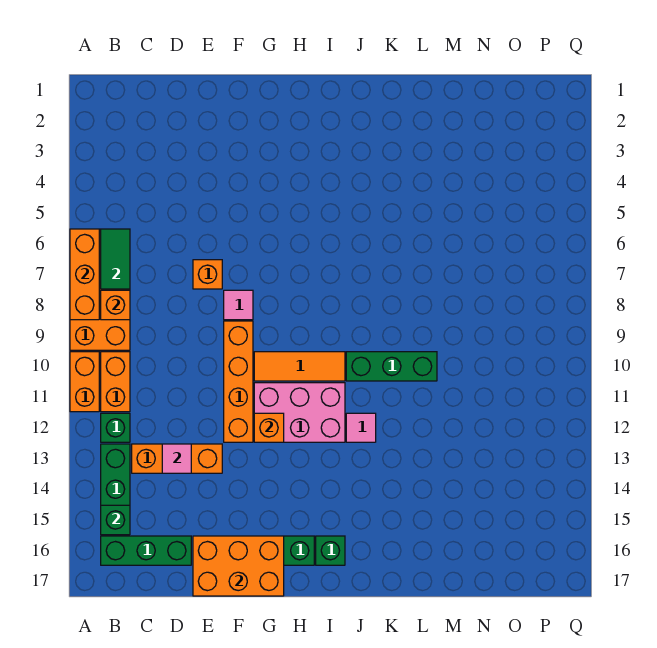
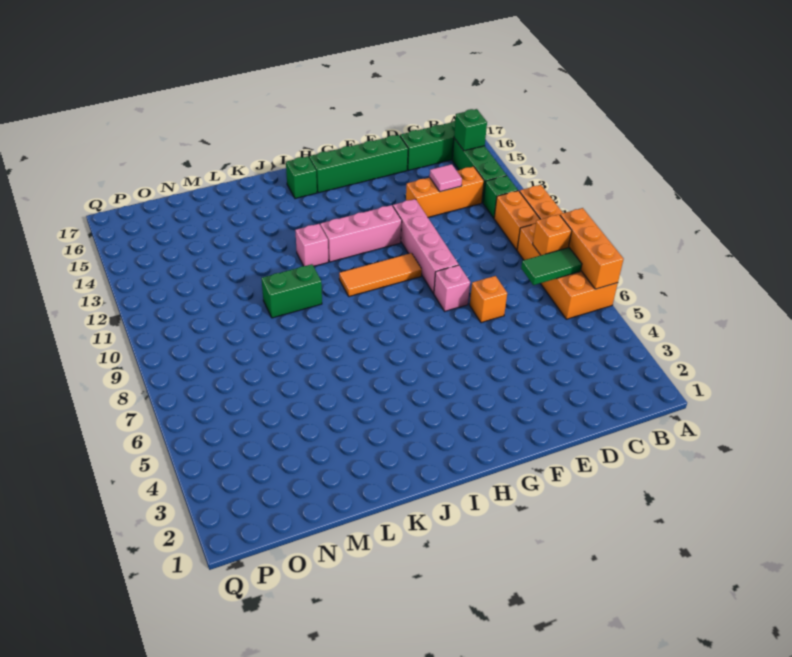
green tile B6:B7 level 2 -> green tile B7:C7 level 2
orange brick E16:G17 level 2 -> none
pink tile F8 level 1 -> pink brick F8 level 1
orange brick F9:F12 level 1 -> pink brick F9:F12 level 1
pink brick G11:I12 level 1 -> pink brick G12:I12 level 1
orange brick G12 level 2 -> none
green brick J10:L10 level 1 -> green brick K10:L10 level 1
pink tile J12 level 1 -> pink brick J12 level 1

